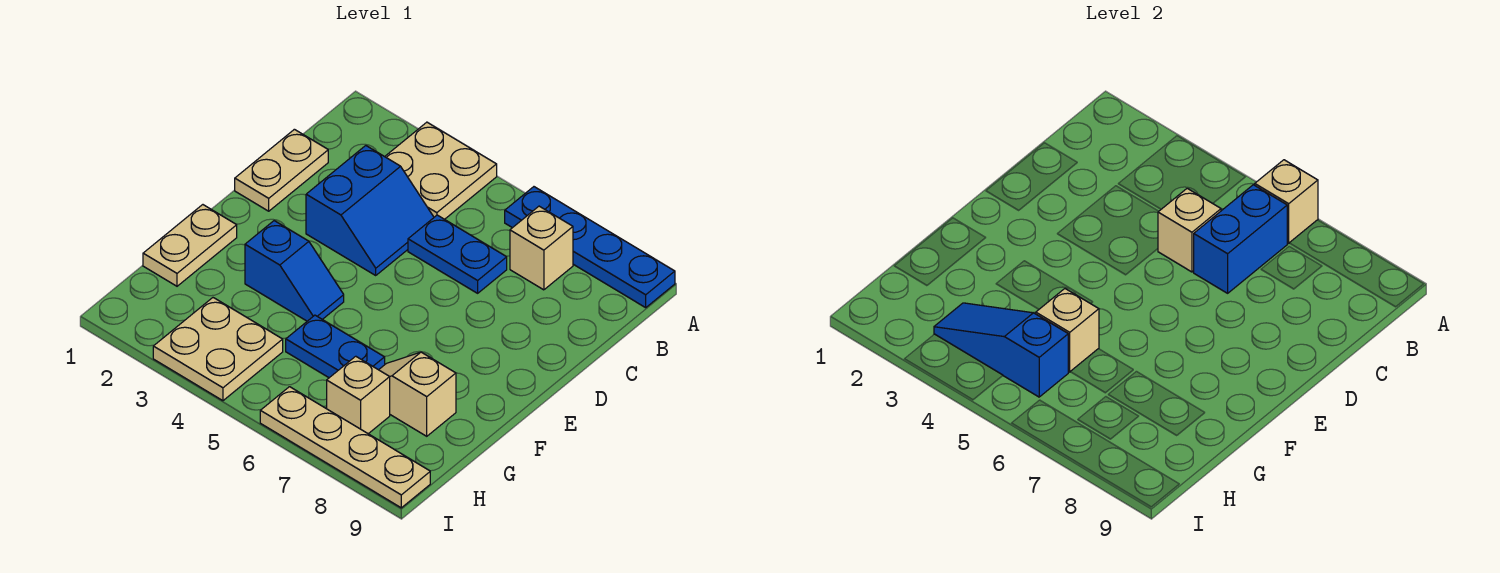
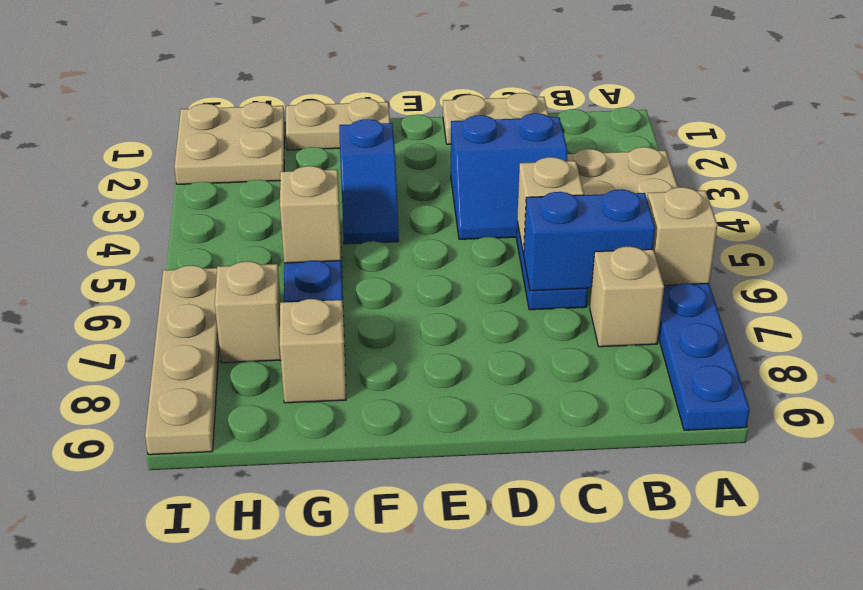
tan plate H3:I4 level 1 -> tan plate H1:I2 level 1
blue slope H3:H5 level 2 top 5 -> none

